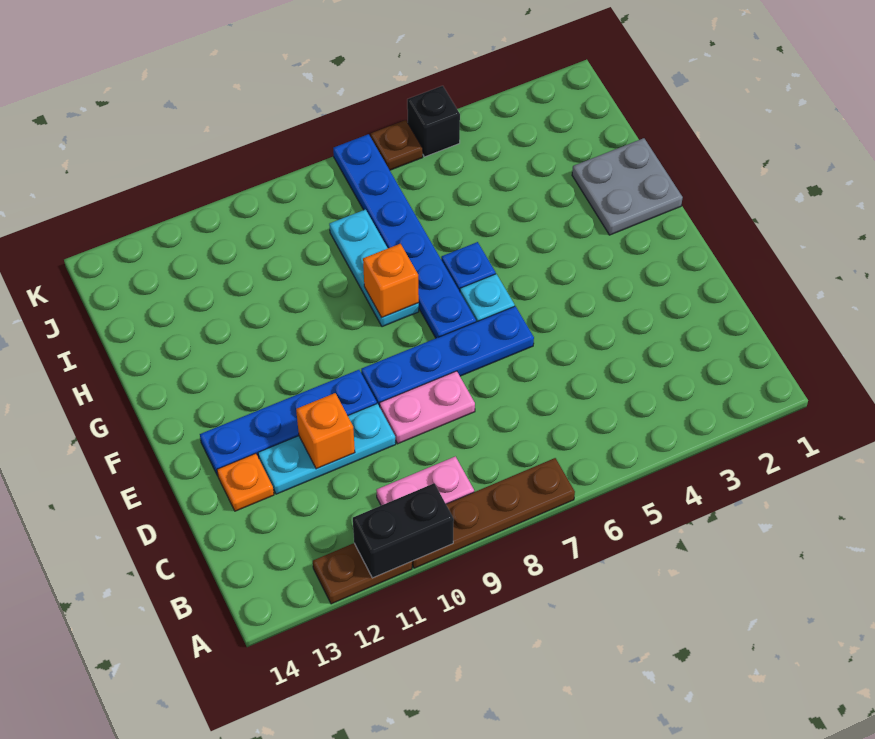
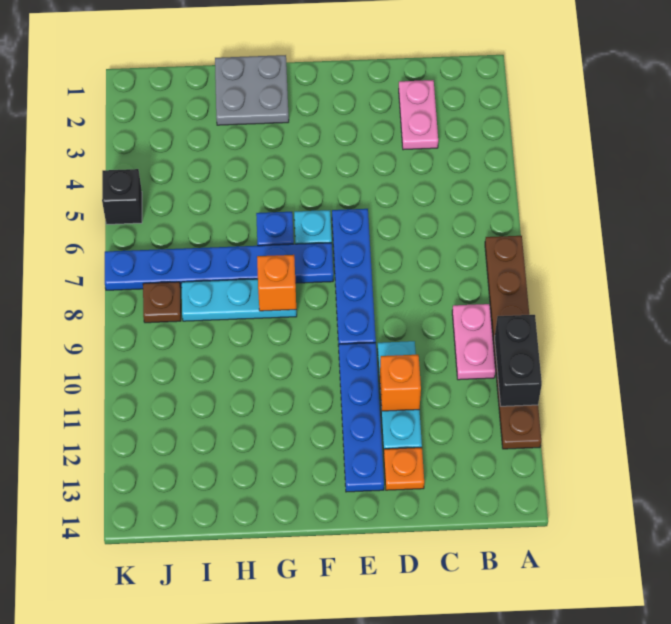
pink plate D8:D9 level 1 -> pink plate C2:C3 level 1
brown plate K6 level 1 -> brown plate J8 level 1

